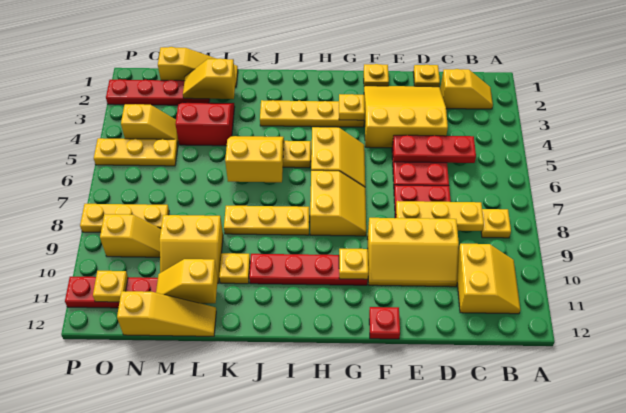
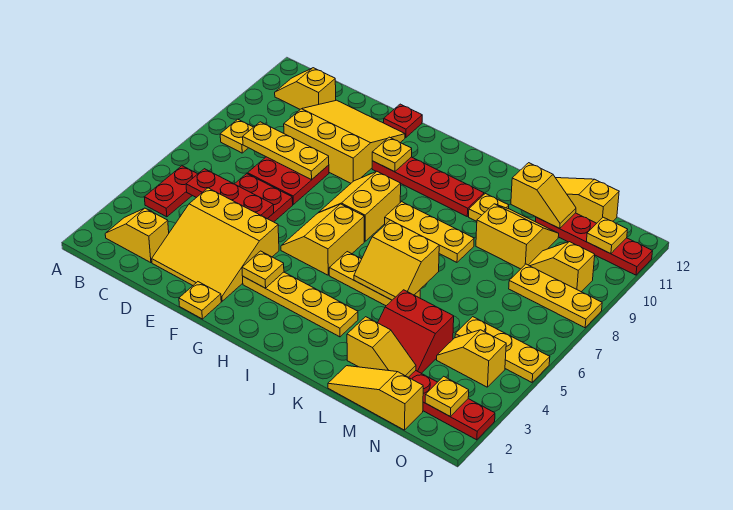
none -> red plate B4:B5 level 1
yellow slope B10:C11 level 1 top C -> yellow slope B11:C11 level 1 top C
yellow plate D1 level 1 -> yellow plate O2 level 2
yellow slope D9:F10 level 1 top 9 -> yellow slope D9:F11 level 1 top 9

